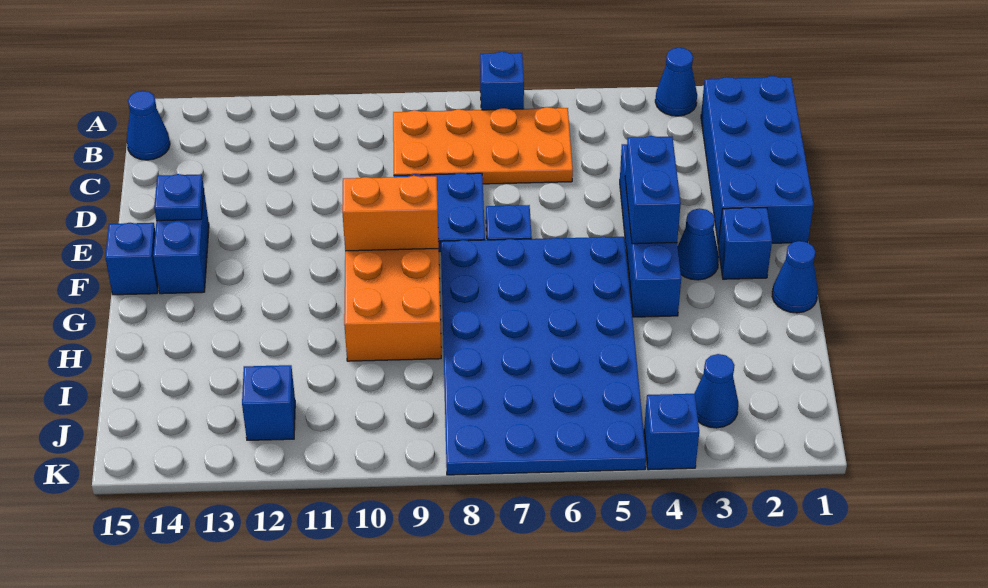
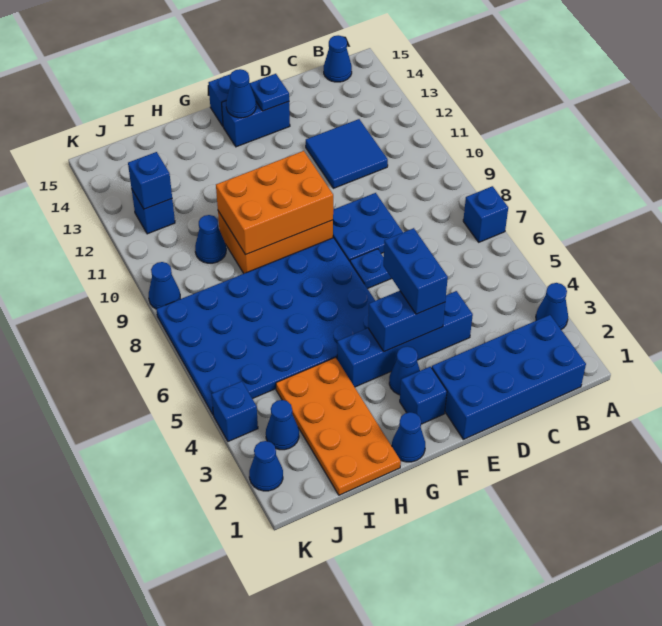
orange plate B6:C9 level 1 -> orange plate H1:I4 level 1
none -> blue tile C11:D12 level 1
none -> blue brick E4:E5 level 3
orange brick F9:F10 level 2 -> orange brick F9:H10 level 2
none -> blue cone F14 level 2
none -> blue cone I10 level 1
none -> blue brick J12 level 2
none -> blue cone K2 level 1
none -> blue cone K9 level 1

